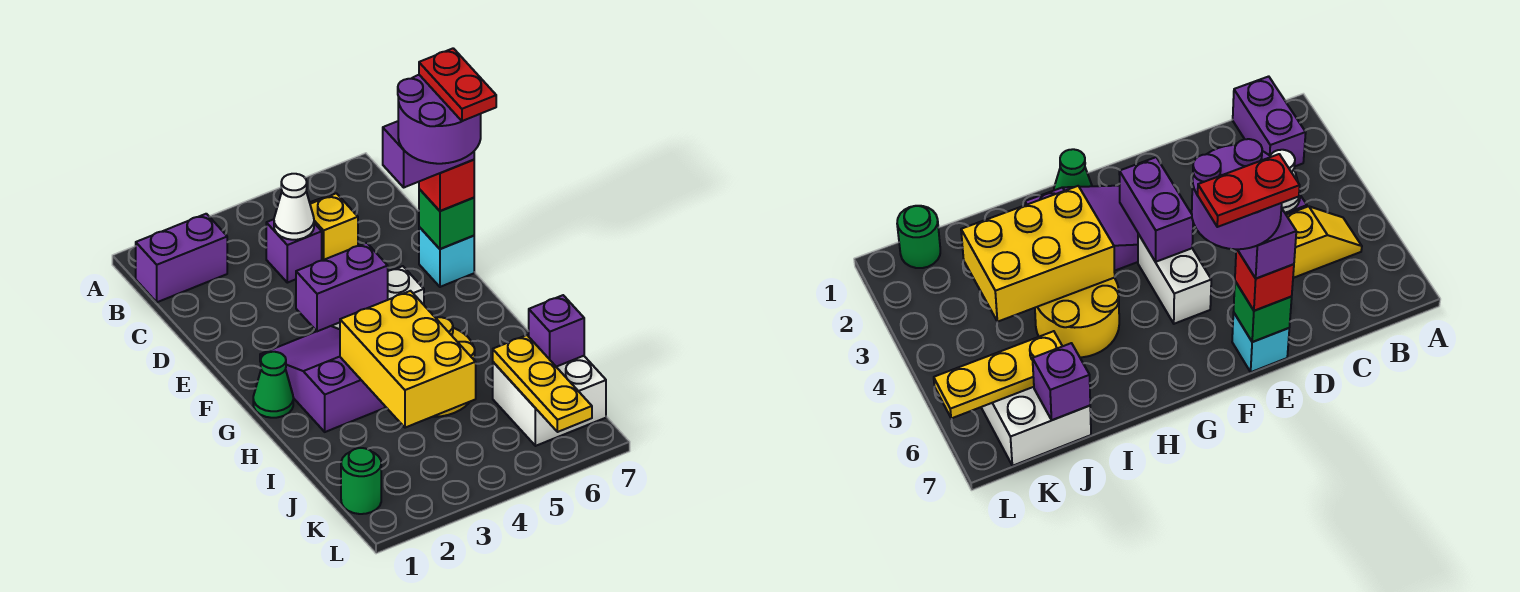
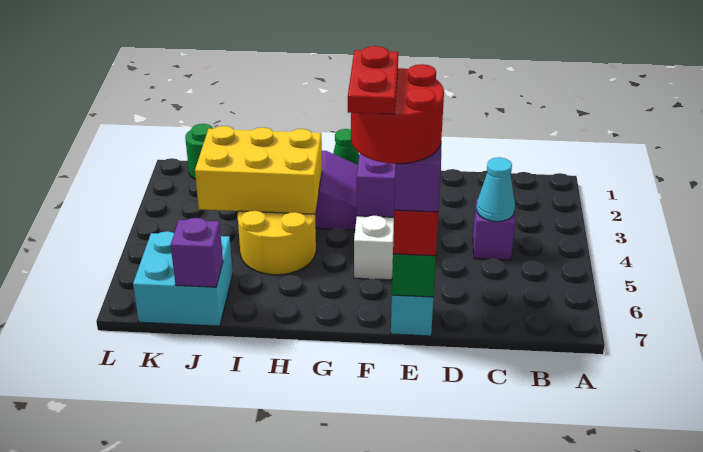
purple brick B1:B2 level 1 -> none
yellow slope B5:C5 level 1 top C -> none
white cone C4 level 2 -> cyan cone C4 level 2
purple round brick E6:F7 level 5 -> red round brick E6:F7 level 5
red plate E7:F7 level 6 -> red plate F6:F7 level 6
white brick J6:K7 level 1 -> cyan brick J6:K7 level 1
yellow plate J6:L6 level 2 -> none

